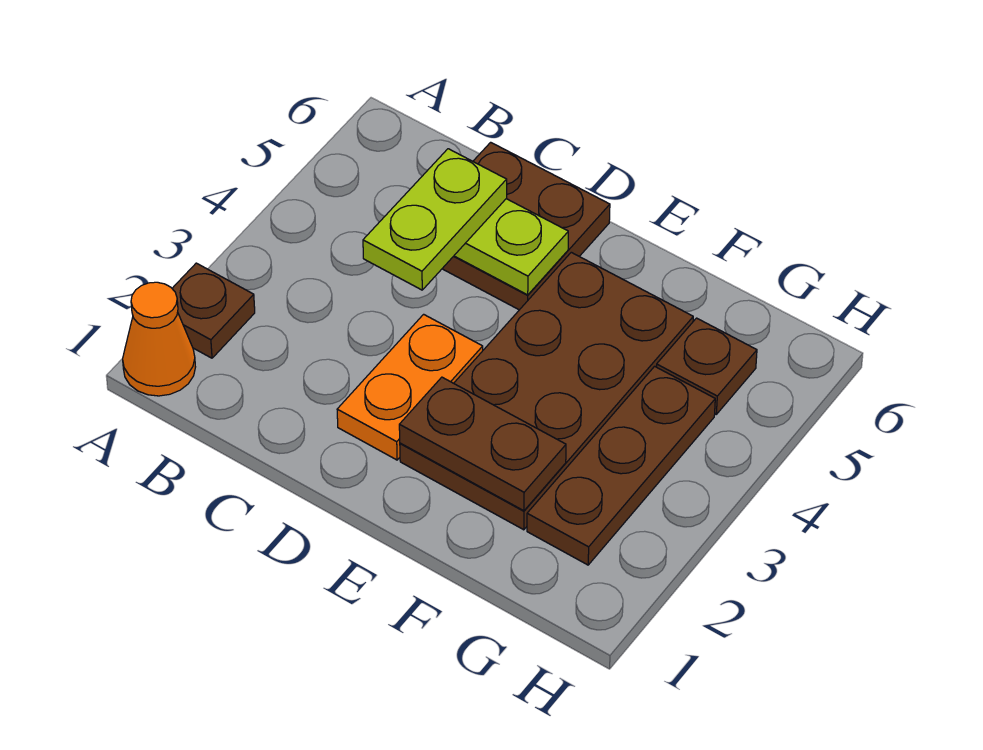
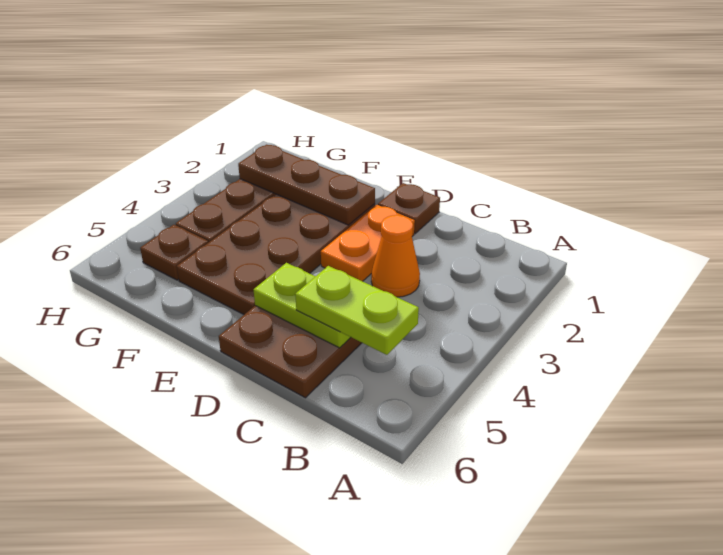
orange cone A1 level 1 -> orange cone C3 level 1
brown plate A2 level 1 -> brown plate D1 level 1
lime plate C4:C5 level 3 -> lime plate B5:C5 level 3
brown plate E2:F2 level 2 -> brown plate E2:G2 level 2

